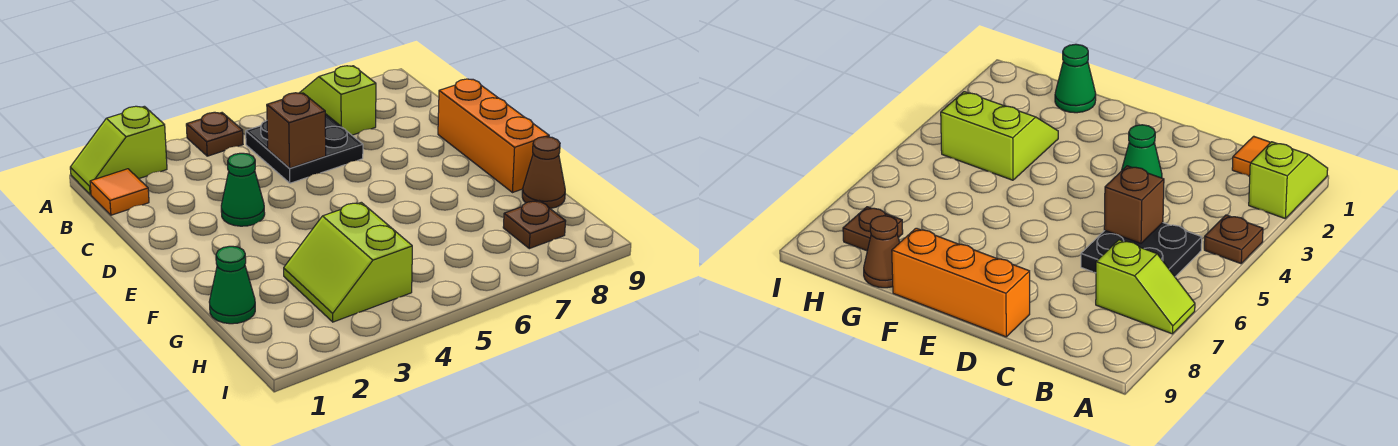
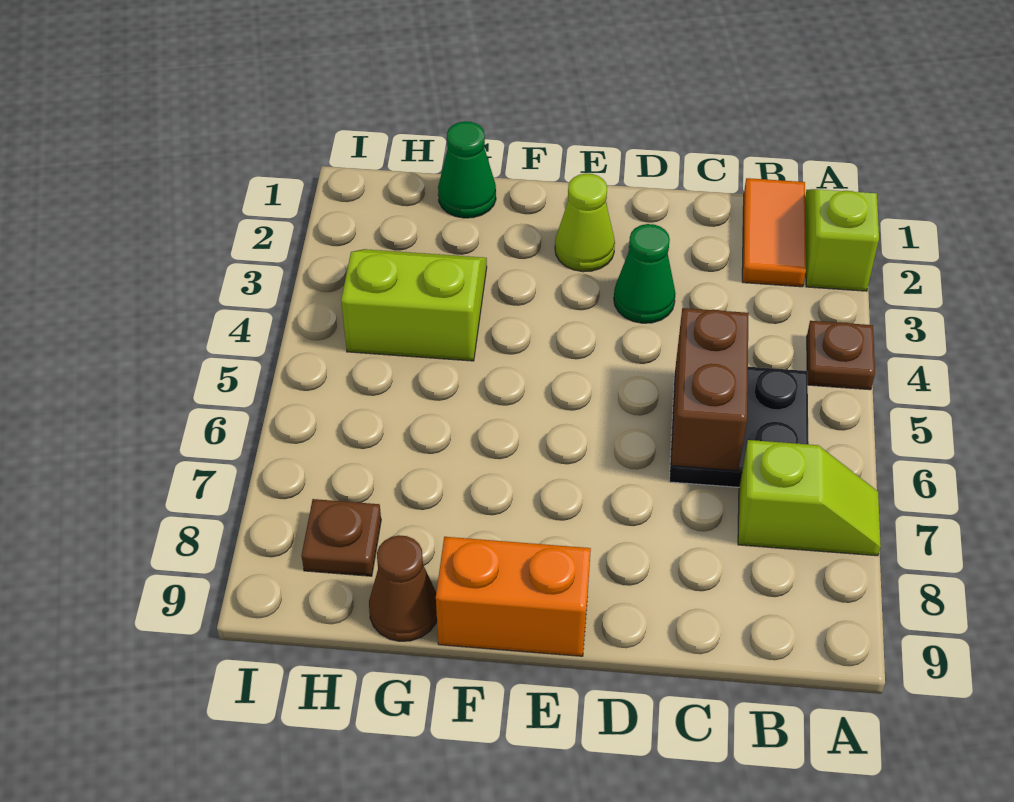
orange tile B1 level 1 -> orange tile B1:B2 level 1
brown brick C5 level 2 -> brown brick C5:C6 level 2
orange brick D9:F9 level 1 -> orange brick E9:F9 level 1
none -> lime cone E2 level 1

